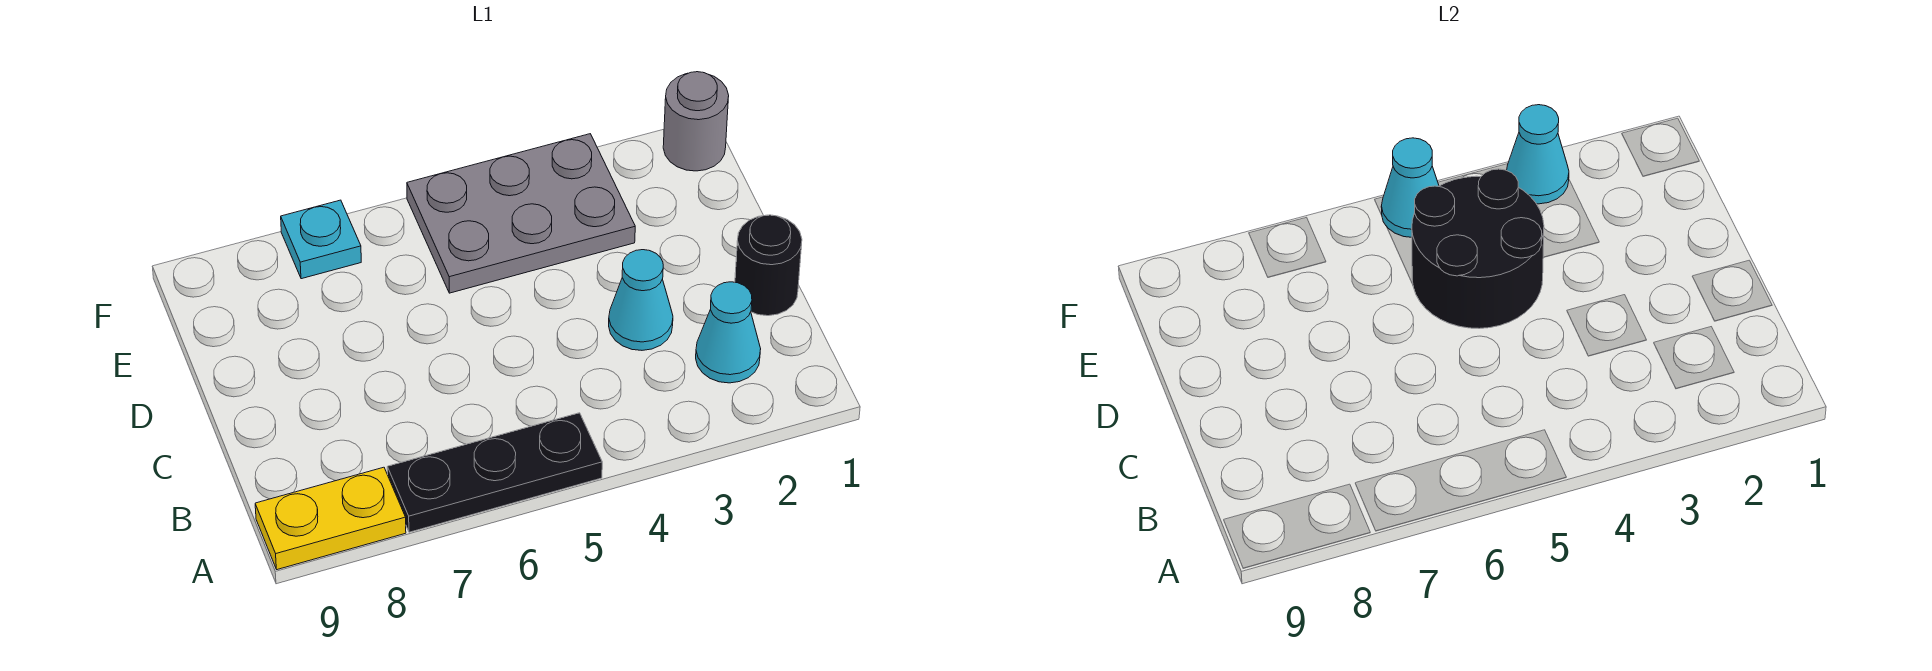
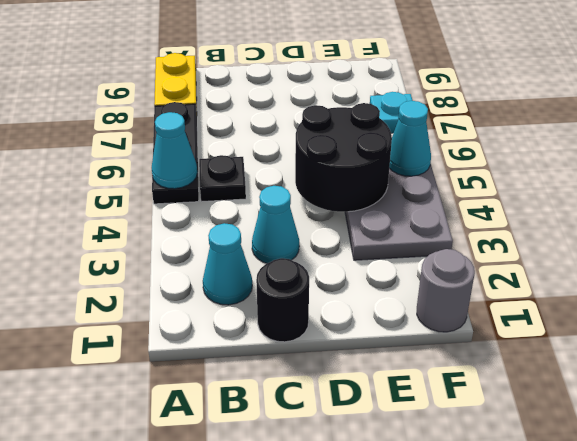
none -> black plate B5 level 1
cyan cone F3 level 2 -> cyan cone A5 level 2

